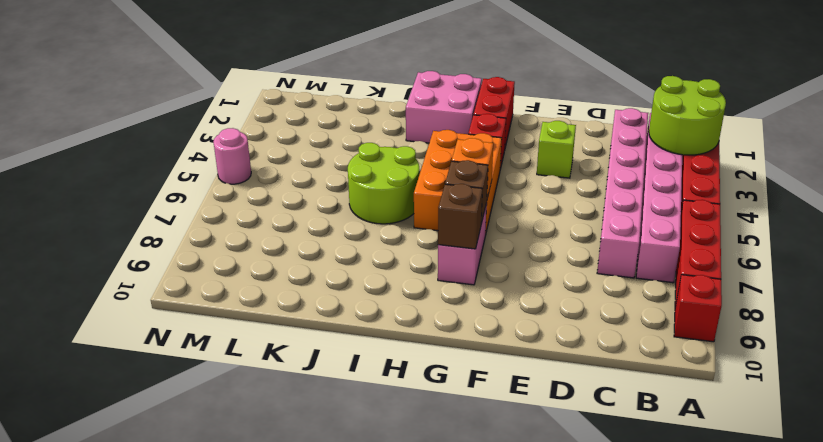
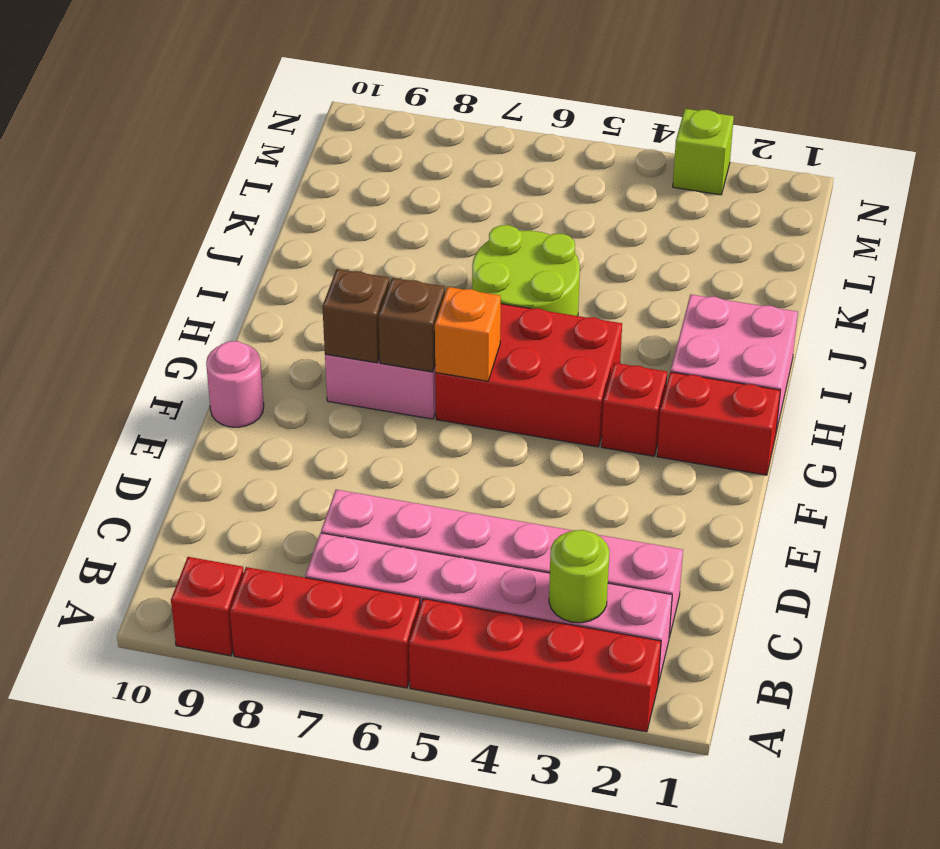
lime round brick A2:B3 level 2 -> lime round brick B3 level 2
lime brick E3 level 1 -> lime brick N3 level 1
orange brick G4:H6 level 1 -> red brick G4:H6 level 1
pink round brick N5 level 1 -> pink round brick F10 level 1

